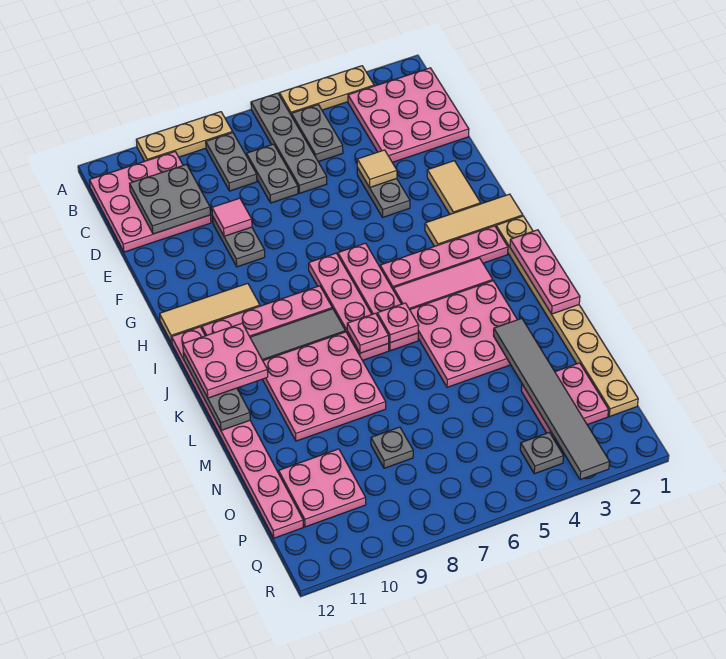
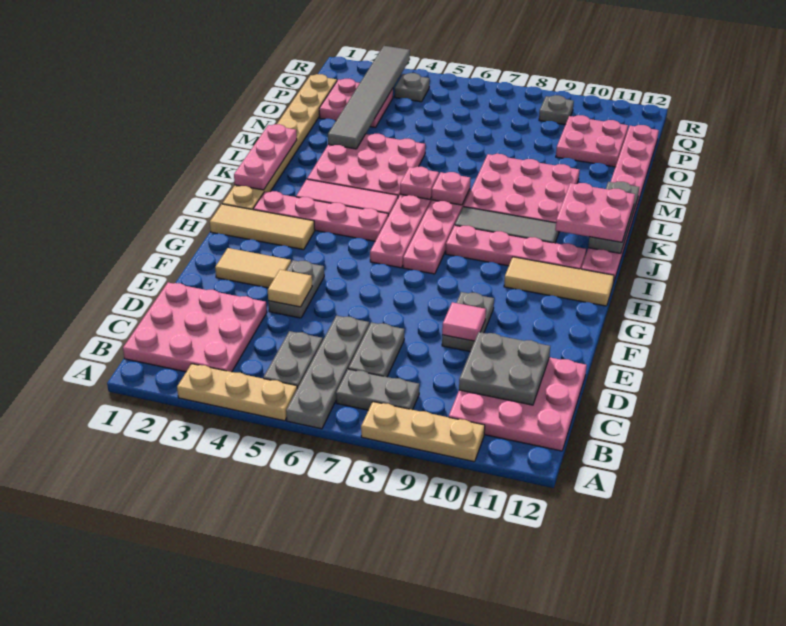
grey plate B8:C8 level 1 -> grey plate B7:B8 level 1
tan tile F2:G2 level 1 -> tan tile F2:F3 level 1
grey plate O8 level 1 -> grey plate Q9 level 1

